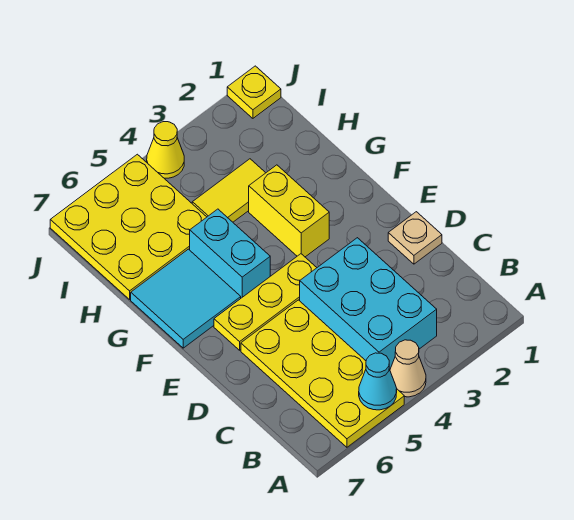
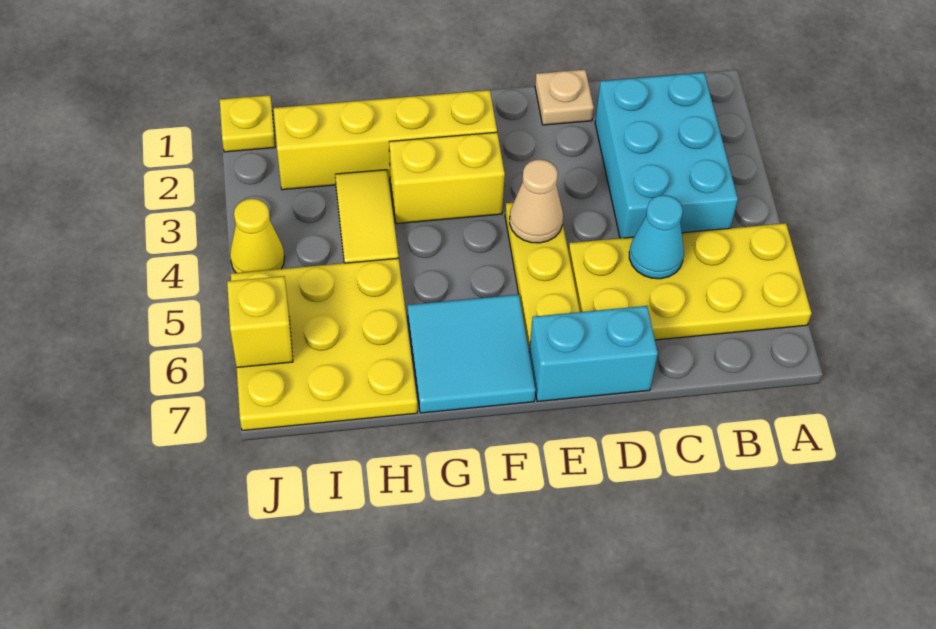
tan cone A4 level 1 -> tan cone E4 level 2
cyan cone A5 level 2 -> cyan cone C5 level 2
cyan brick B3:D4 level 1 -> cyan brick B2:C4 level 1
none -> yellow brick F2:I2 level 1
cyan brick F5:G5 level 1 -> cyan brick D7:E7 level 1
none -> yellow brick J6 level 2

